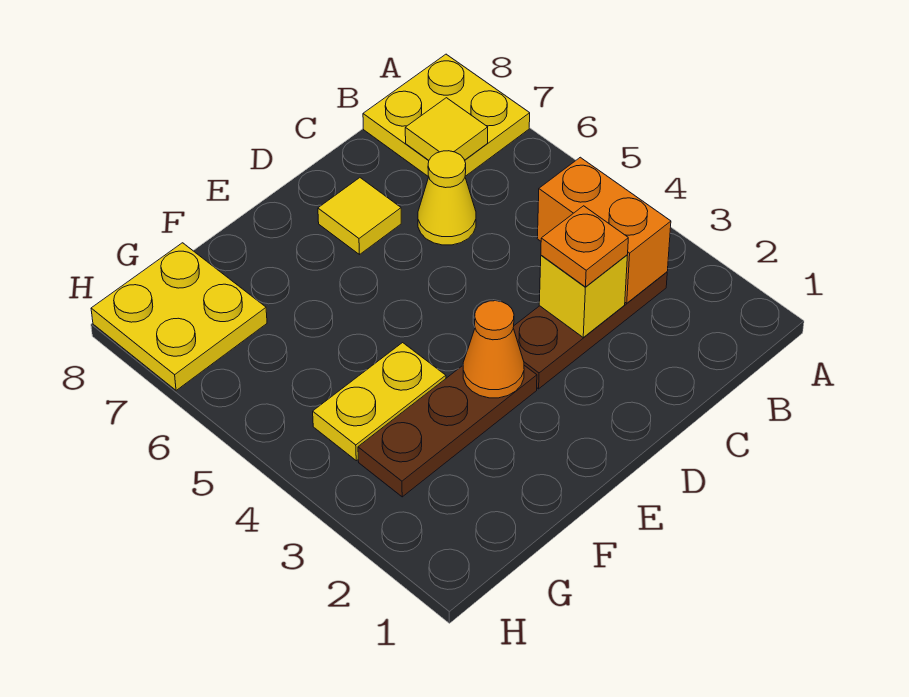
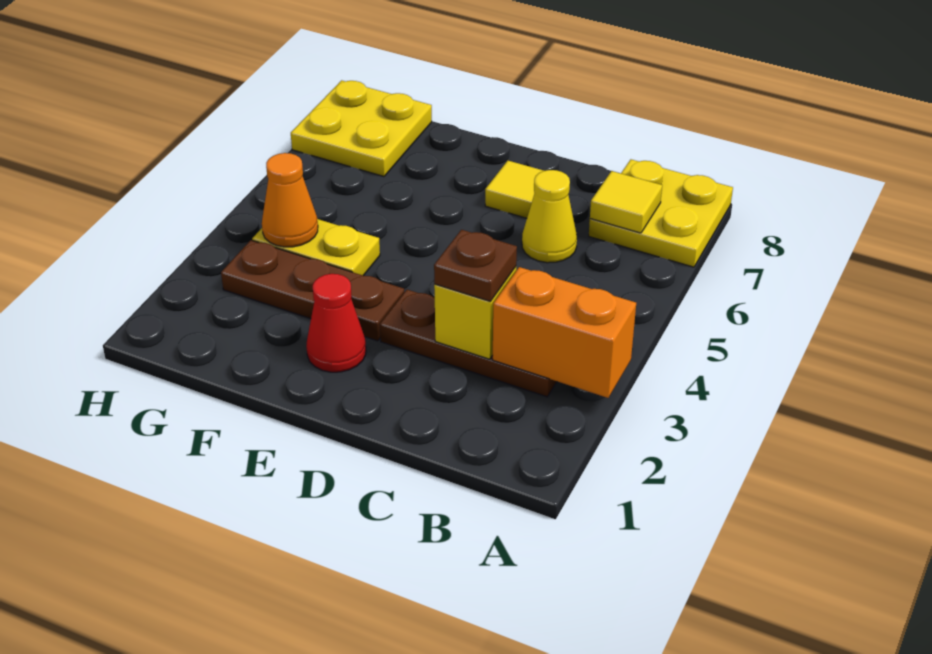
orange brick B3:B4 level 2 -> orange brick A3:B3 level 2
orange plate C3 level 3 -> brown plate C3 level 3
none -> red cone E2 level 1
orange cone E3 level 2 -> orange cone G4 level 2

